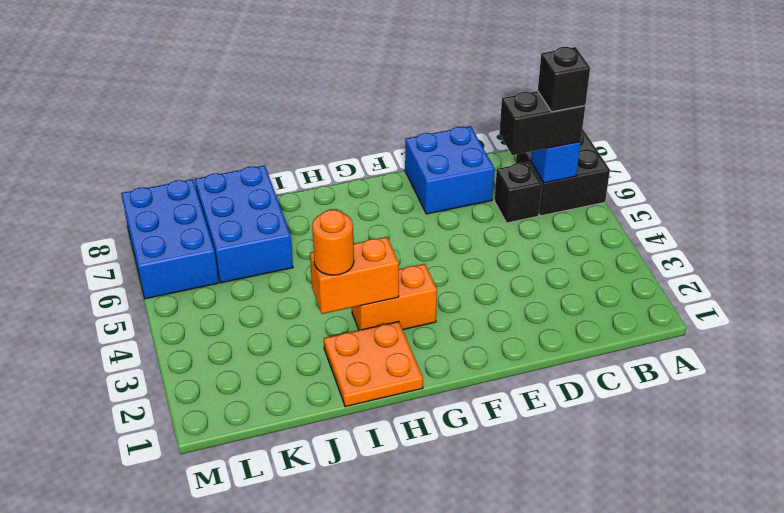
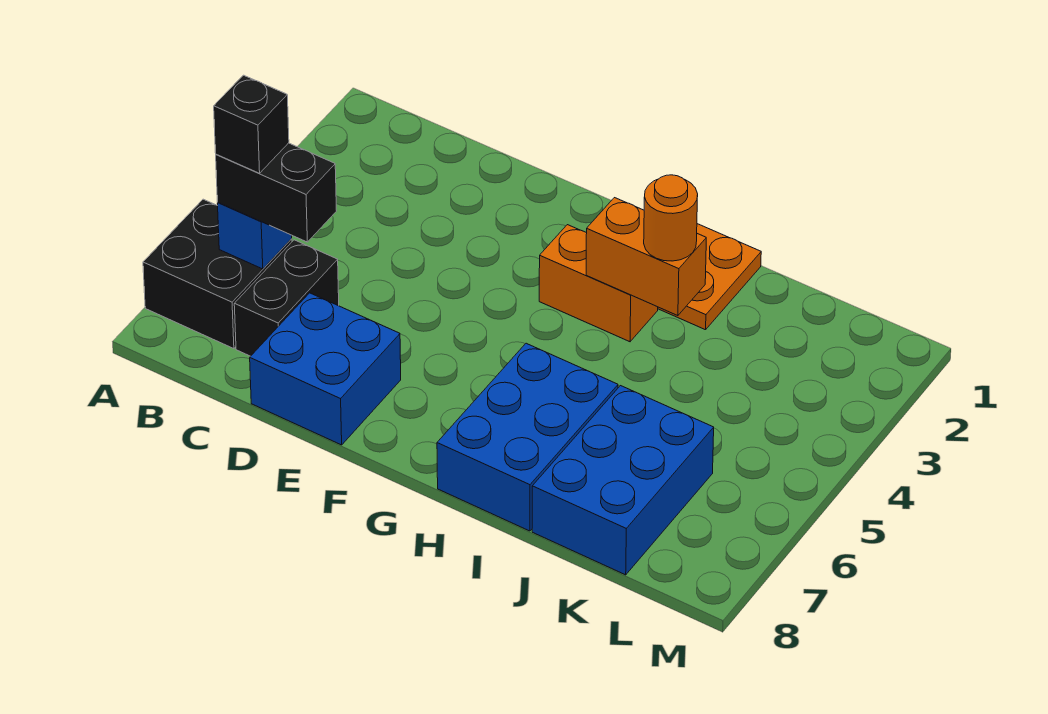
black brick C6 level 1 -> black brick C6:C7 level 1
blue brick L6:M8 level 1 -> blue brick H6:I8 level 1

